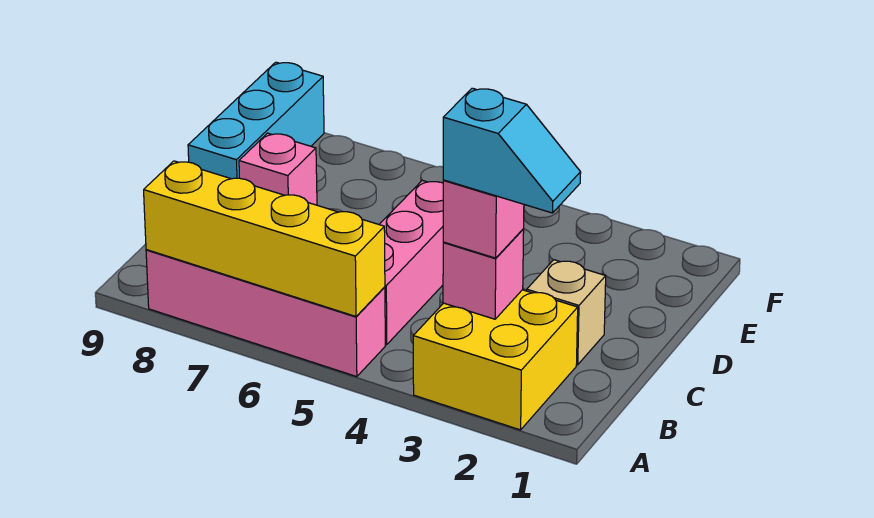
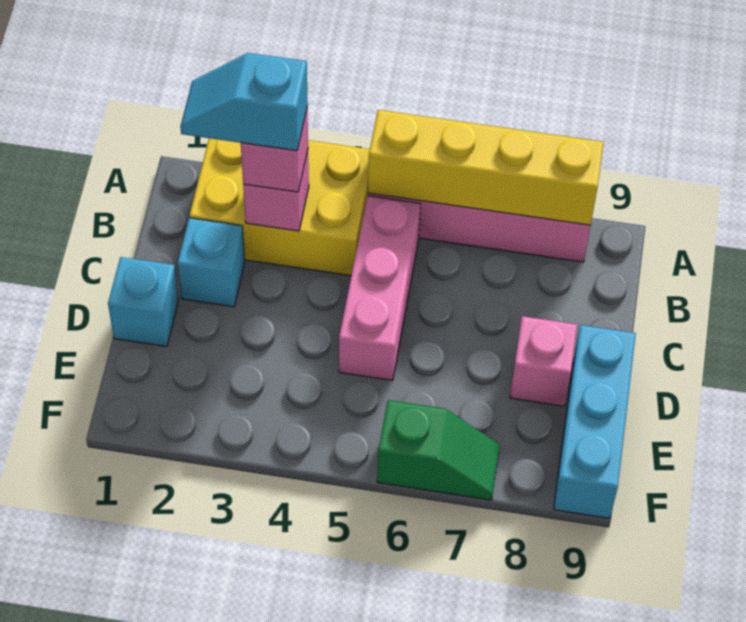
yellow brick A2:B3 level 1 -> yellow brick A2:B4 level 1
tan brick C2 level 1 -> cyan brick C2 level 1
none -> cyan brick D1 level 1
none -> green slope F6:F7 level 1 top 6

